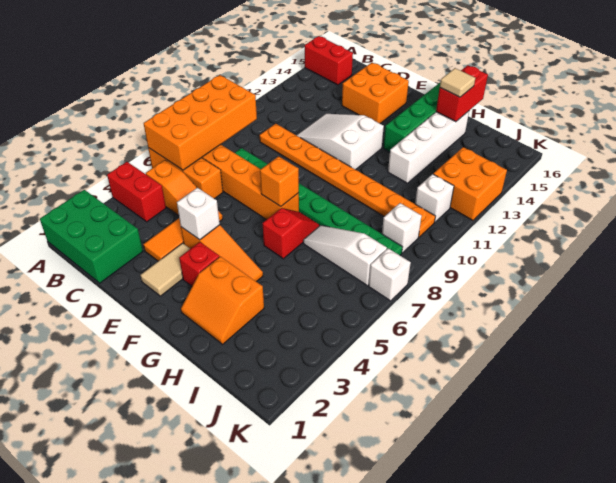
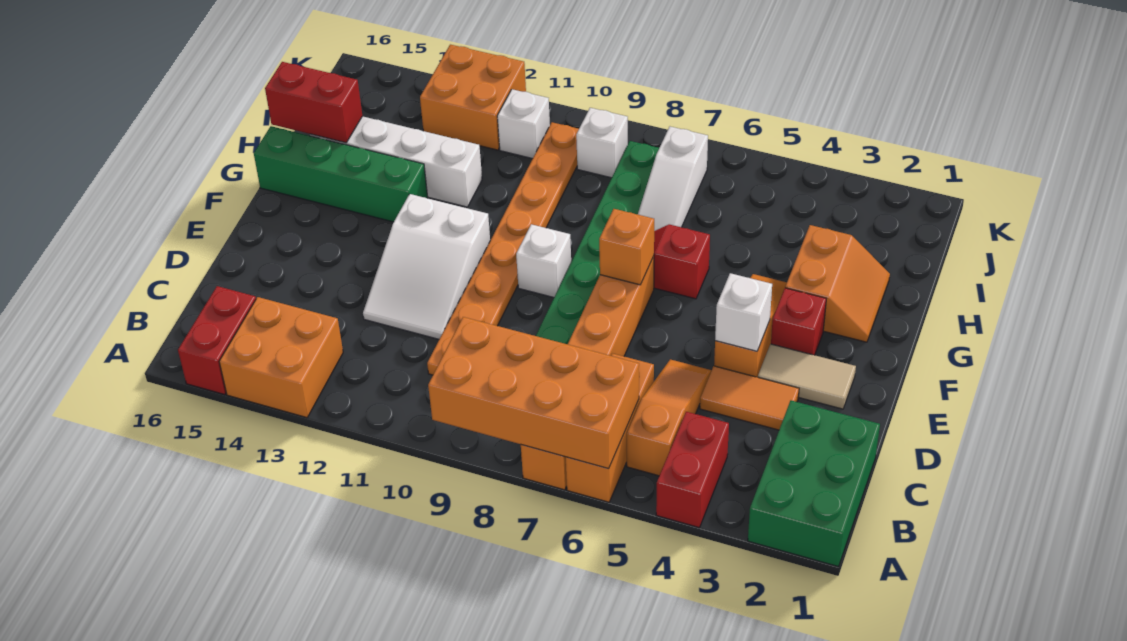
orange brick D14:E15 level 1 -> orange brick A13:B14 level 1
tan tile H15 level 3 -> none
white brick K7 level 1 -> white brick F9 level 1

